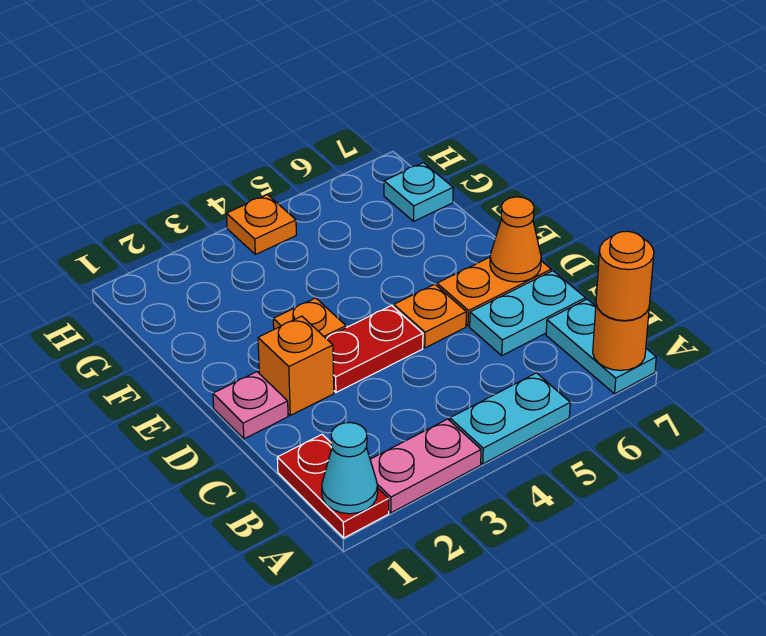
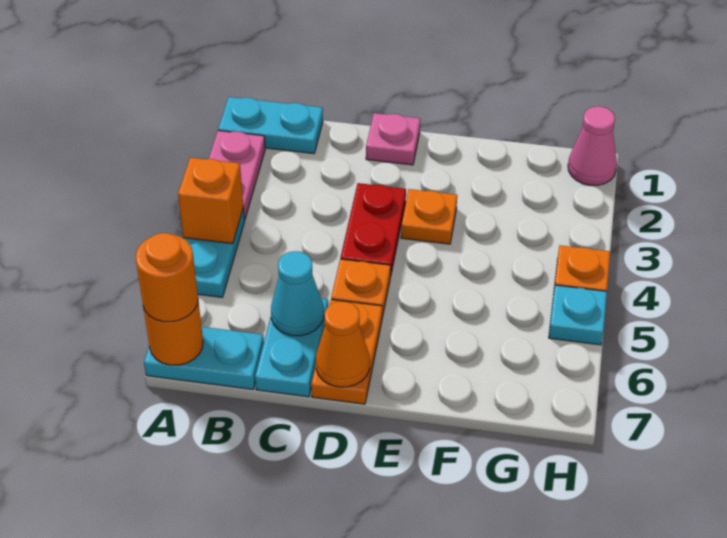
red plate A1:B1 level 1 -> cyan plate A1:B1 level 1
cyan cone A1 level 2 -> cyan cone C6 level 2
orange brick D2 level 1 -> orange brick A4 level 2
cyan plate G7 level 1 -> cyan plate H5 level 1
none -> pink cone H1 level 1

